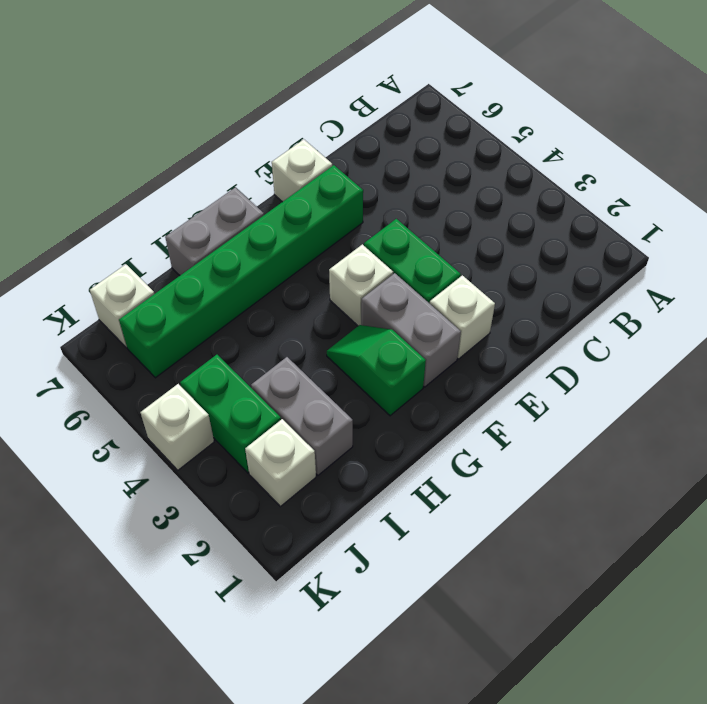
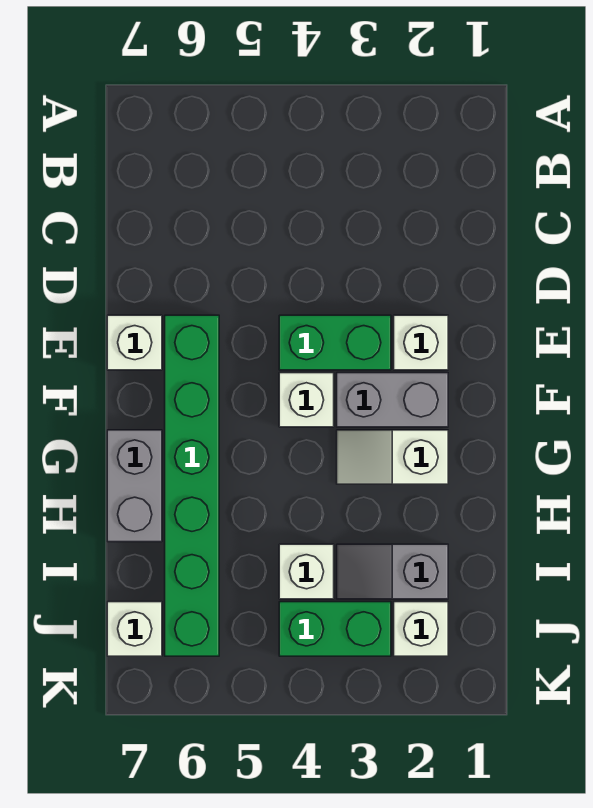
green slope G2:G3 level 1 top 2 -> white slope G2:G3 level 1 top 2
grey brick I2:I3 level 1 -> grey slope I2:I3 level 1 top 2
white brick K4 level 1 -> white brick I4 level 1

